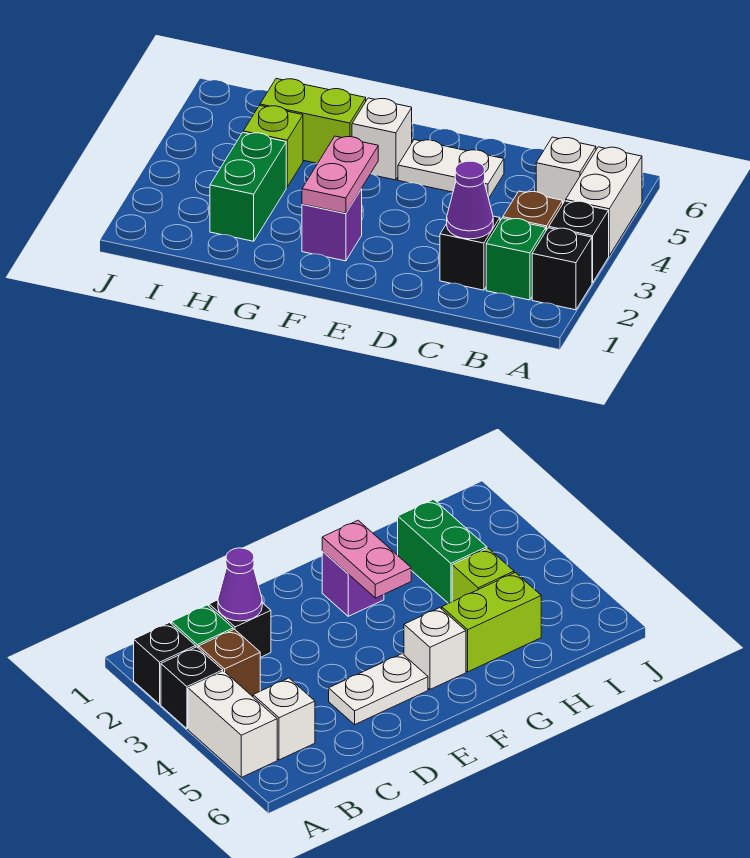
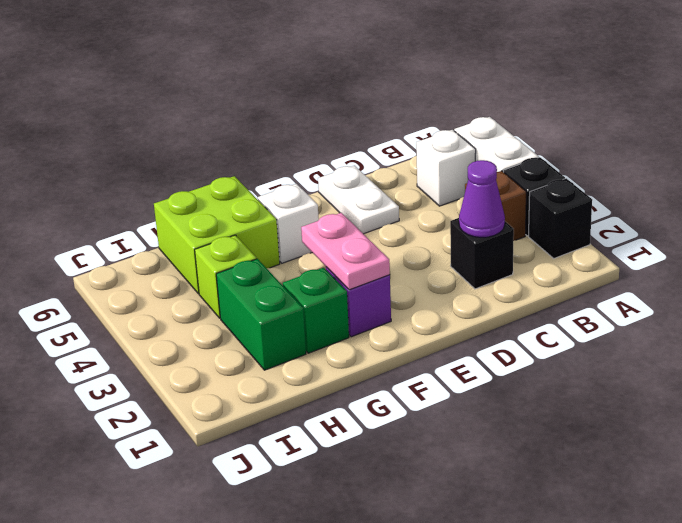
green brick B2 level 1 -> green brick G2 level 1
white plate D5:E5 level 1 -> white plate D5:D6 level 1
lime brick G5:H5 level 1 -> lime brick G5:H6 level 1

